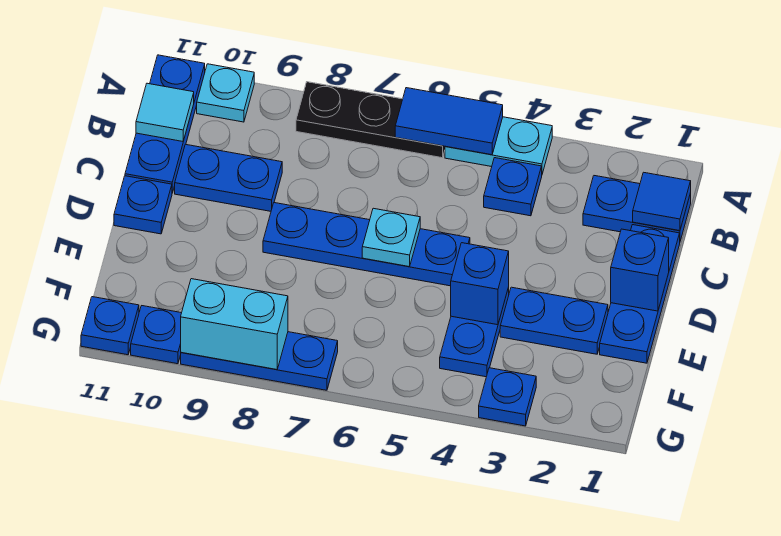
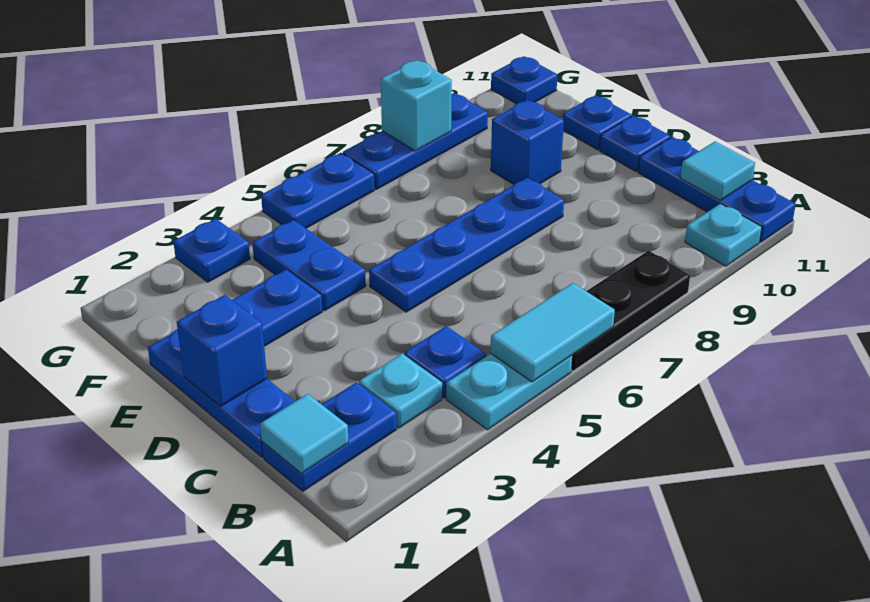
blue tile A5:A6 level 2 -> cyan tile A5:A6 level 2
blue tile B1 level 2 -> cyan tile B1 level 2
blue plate C9:C10 level 1 -> blue plate G5:G6 level 1
cyan plate D6 level 2 -> cyan plate B3 level 1
blue brick E4 level 2 -> blue brick E9 level 1
cyan brick G8:G9 level 2 -> cyan brick G8 level 2
blue plate G10 level 1 -> blue plate E11 level 1

